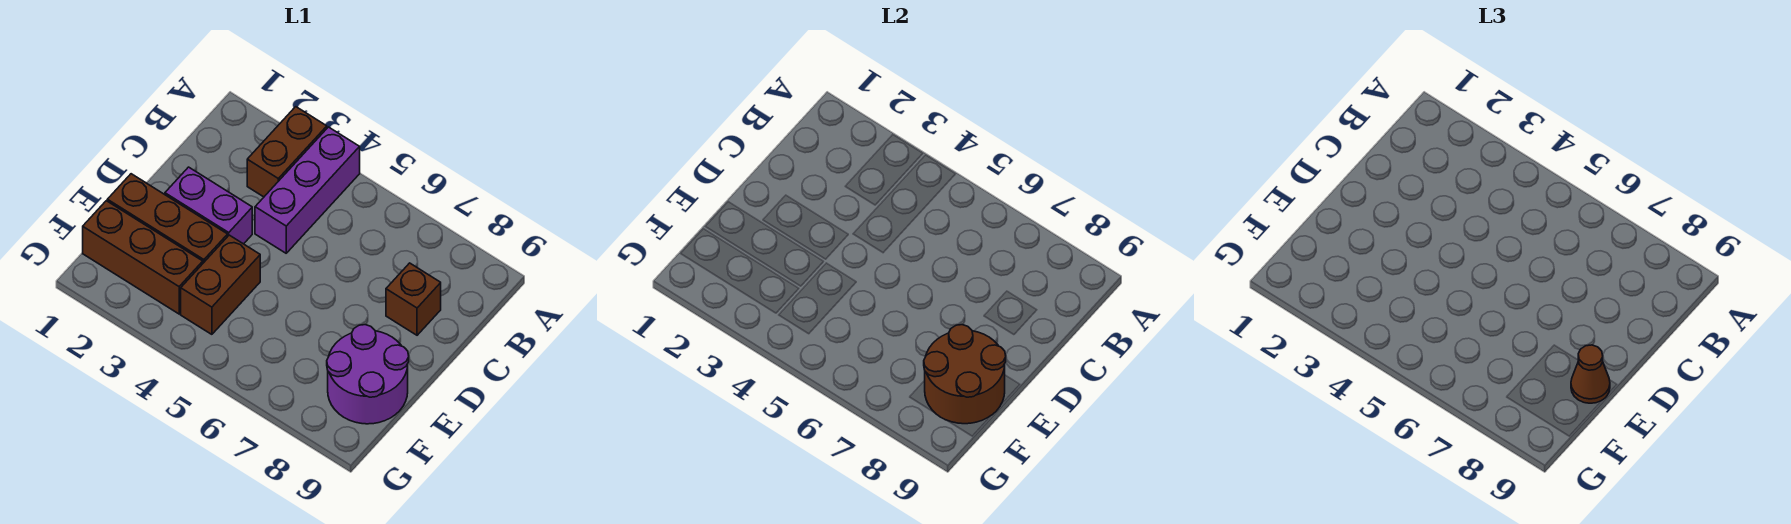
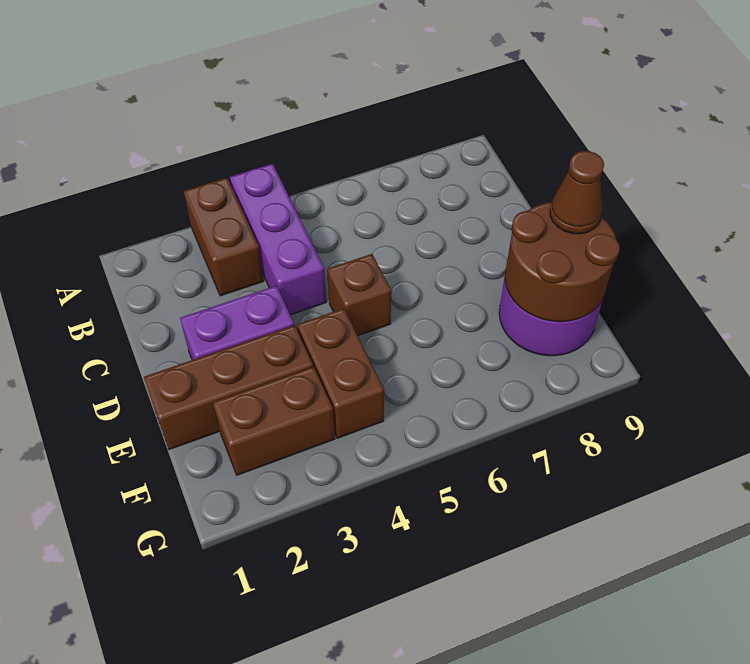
brown brick C8 level 1 -> brown brick D5 level 1
brown brick F1:F3 level 1 -> brown brick F2:F3 level 1

